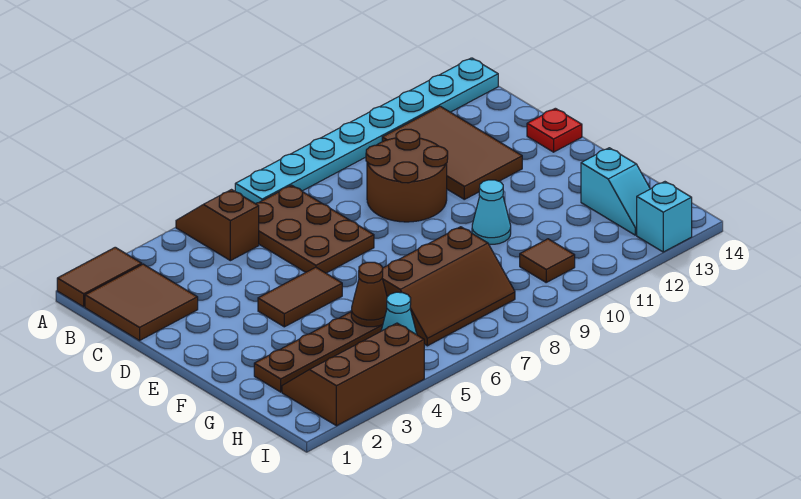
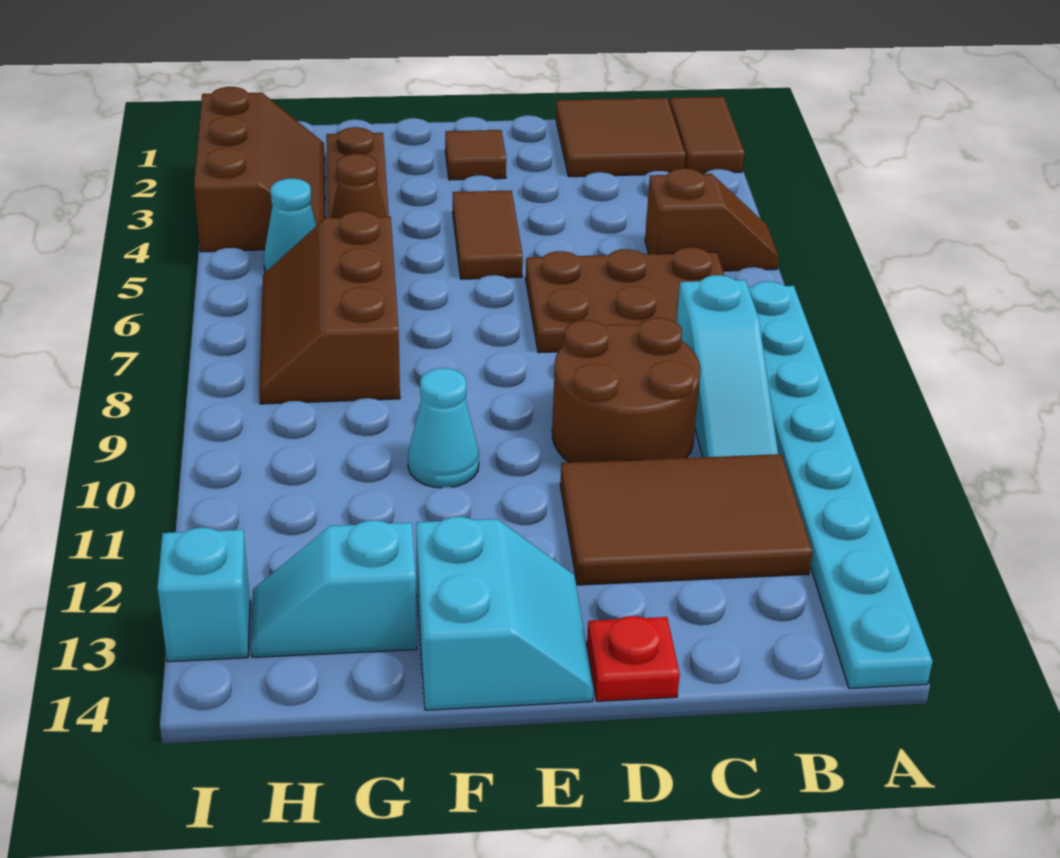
none -> cyan slope B8:B10 level 1 top 8
none -> cyan slope E13:F14 level 1 top F
brown tile H10 level 1 -> brown tile E2 level 1

